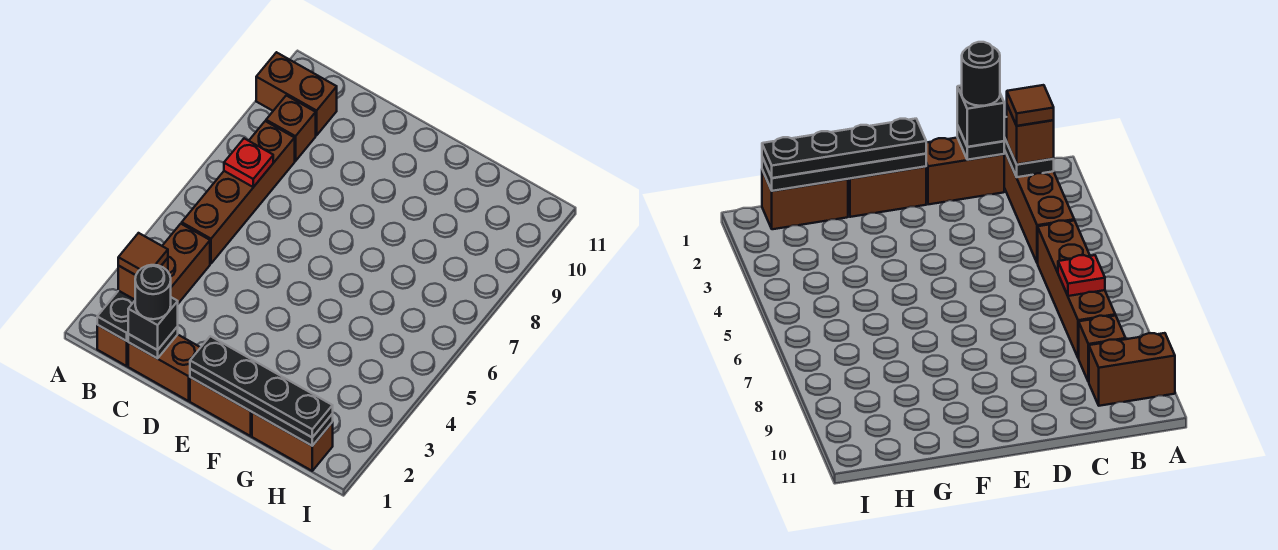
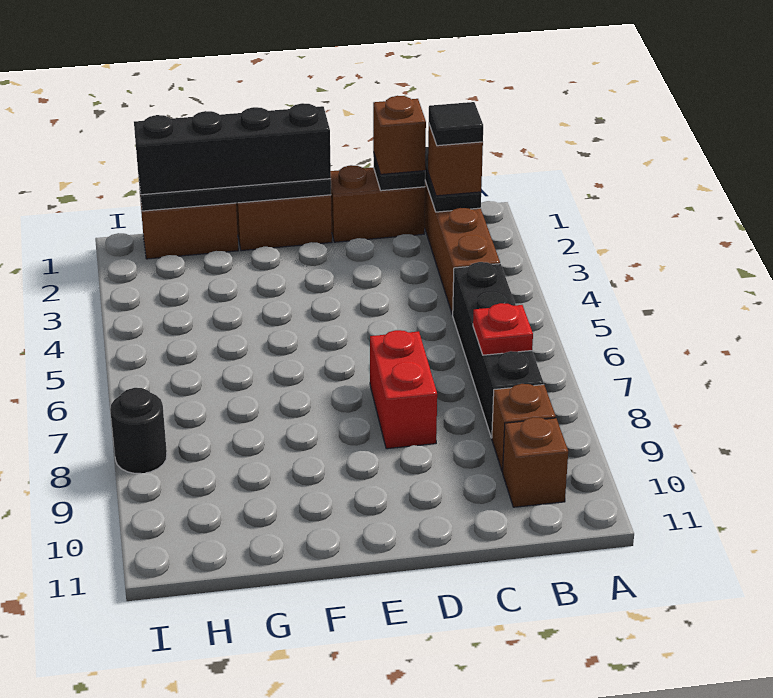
brown brick A10:B10 level 1 -> brown brick B10 level 1
brown tile B2 level 4 -> black tile B2 level 4
brown brick B5:B8 level 1 -> black brick B5:B8 level 1
black brick C1 level 3 -> brown brick C1 level 3
black round brick C1 level 4 -> black round brick I8 level 1
none -> red brick D7:D8 level 1
black plate E1:H1 level 3 -> black brick E1:H1 level 3

